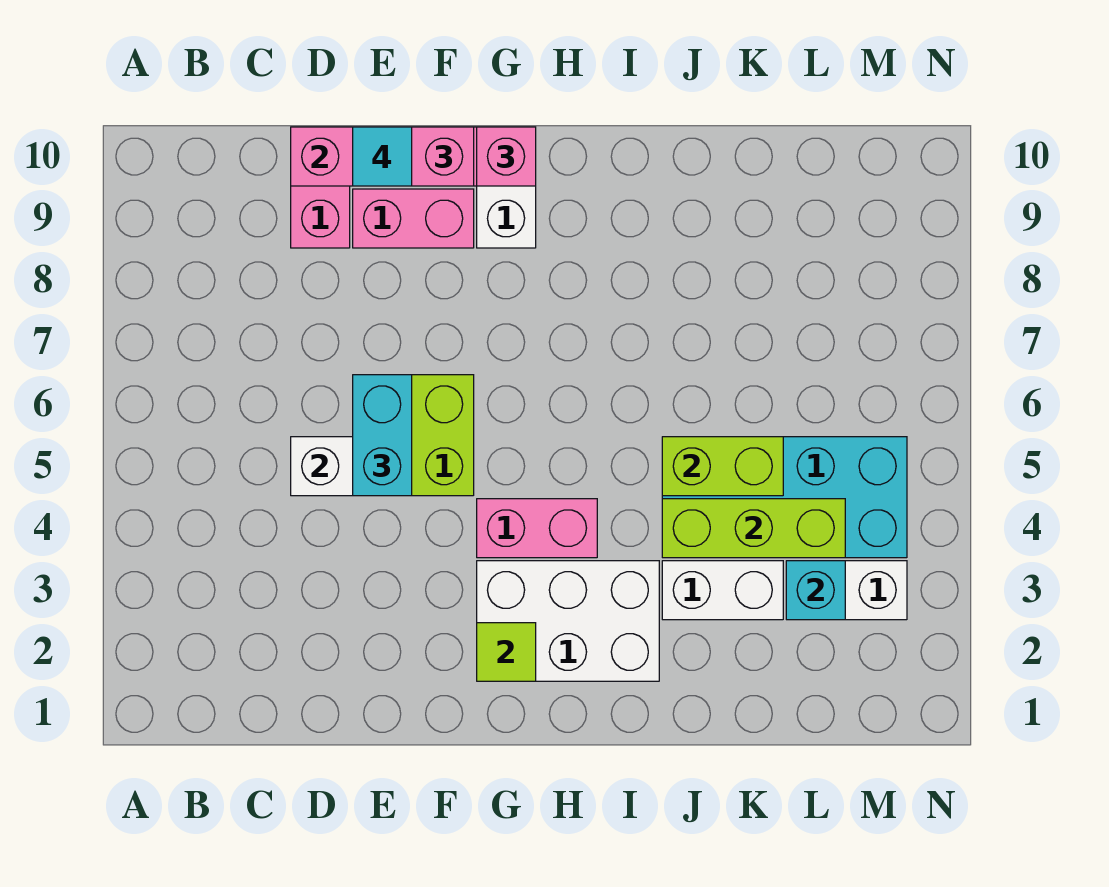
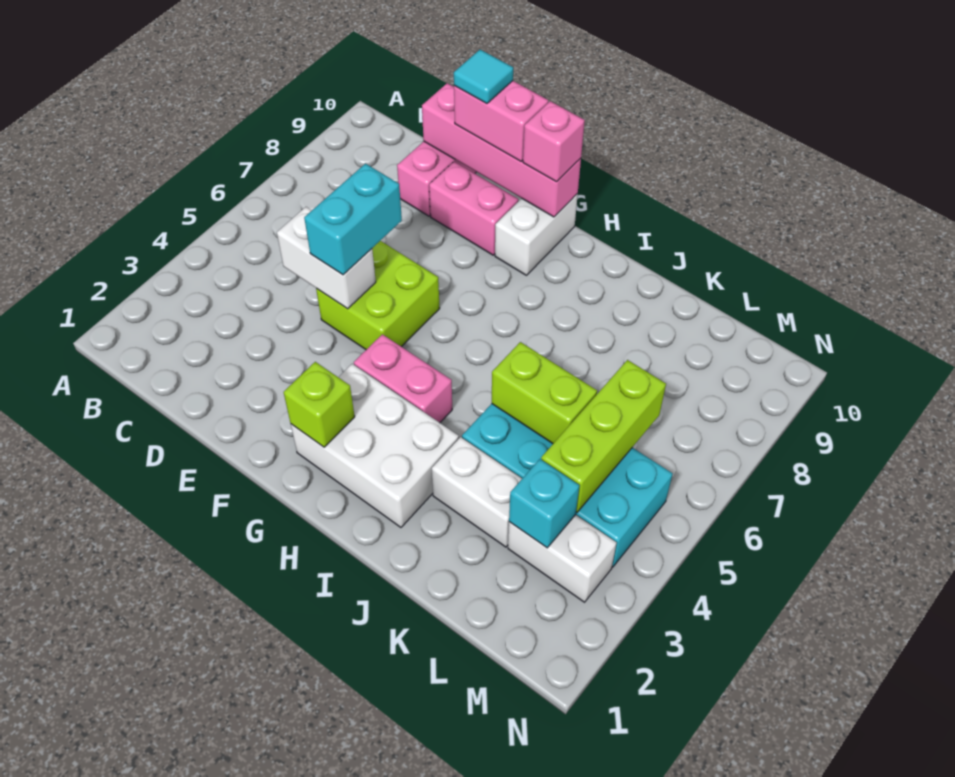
lime tile G2 level 2 -> lime brick G2 level 2
lime brick J4:L4 level 2 -> lime brick L4:L6 level 2

